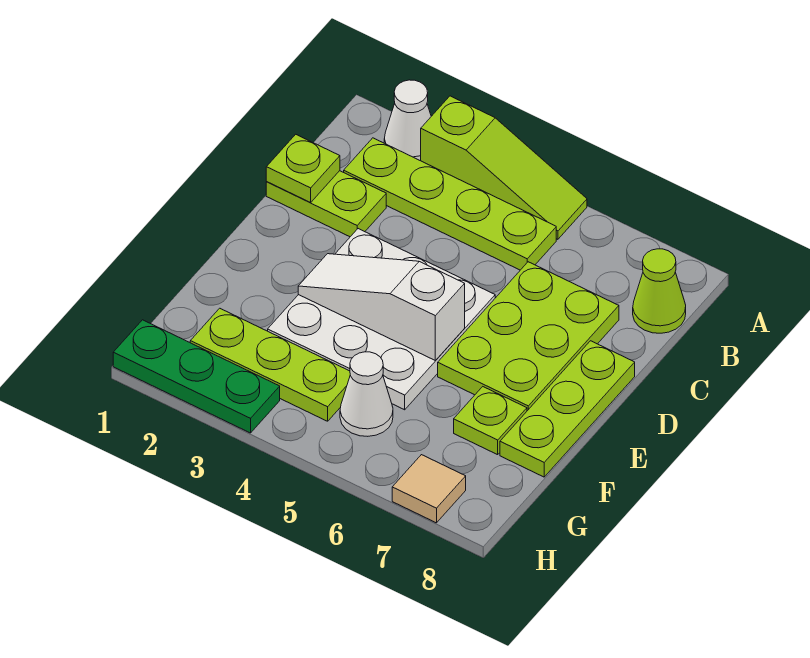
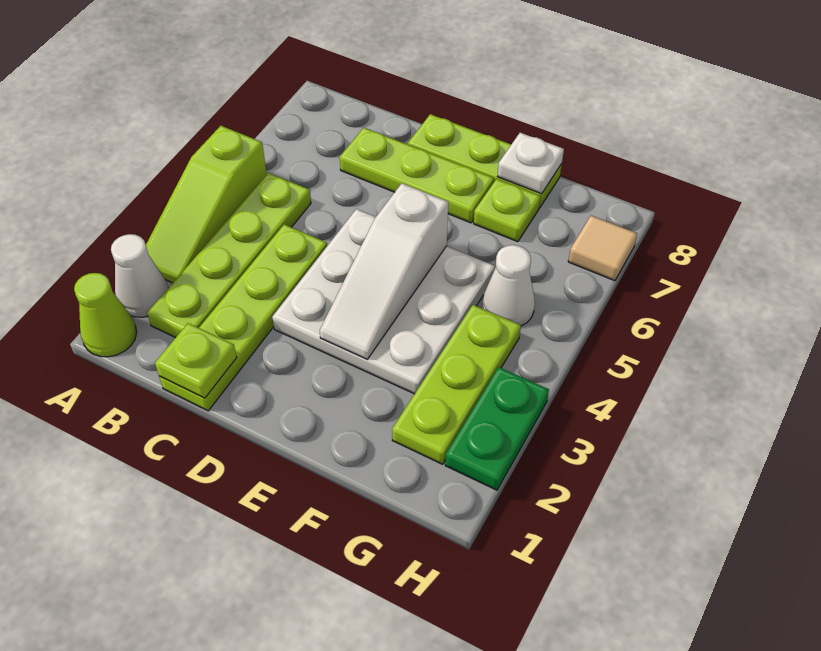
lime slope A3:A5 level 1 top 3 -> lime slope A3:A5 level 1 top 5
lime cone B8 level 1 -> lime cone A1 level 1
lime plate C1:C2 level 1 -> lime plate C1:C4 level 1
lime plate C6:E7 level 1 -> lime plate C7:E7 level 1
none -> white plate F8 level 2
green plate H1:H3 level 1 -> green plate H2:H3 level 1

